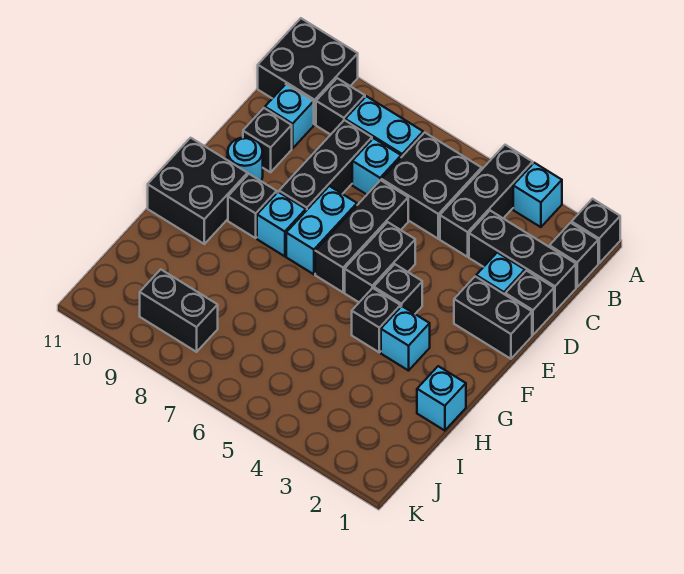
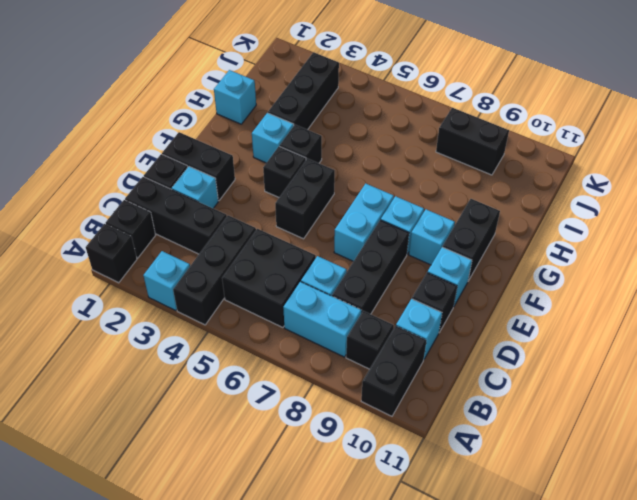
black brick A10:B11 level 1 -> black brick A10:B10 level 1
black brick D6:F6 level 1 -> black brick H3:J3 level 1
cyan round brick E10 level 1 -> cyan brick E10 level 1
black brick F9 level 1 -> cyan brick F9 level 1
black brick F10:G11 level 1 -> black brick F10:G10 level 1

